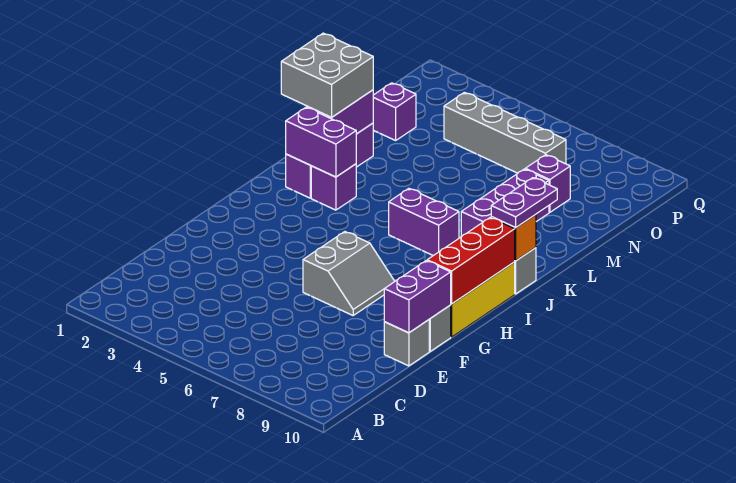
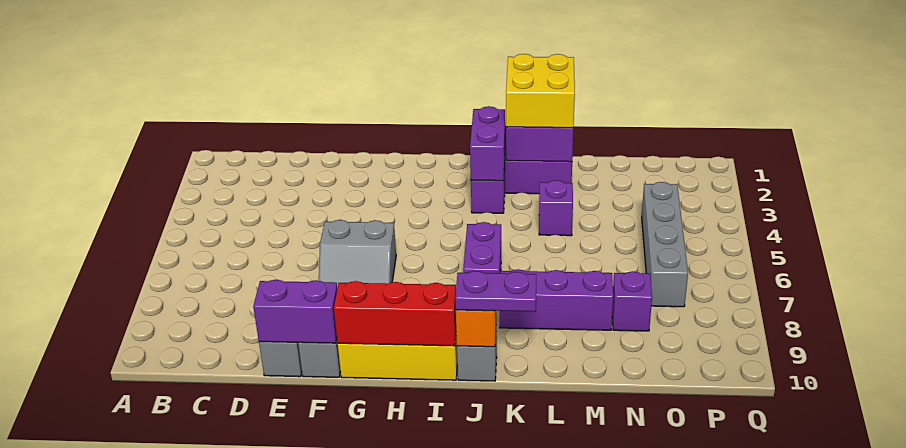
grey brick K1:L2 level 3 -> yellow brick K1:L2 level 3
purple brick N2 level 1 -> purple brick L4 level 1

